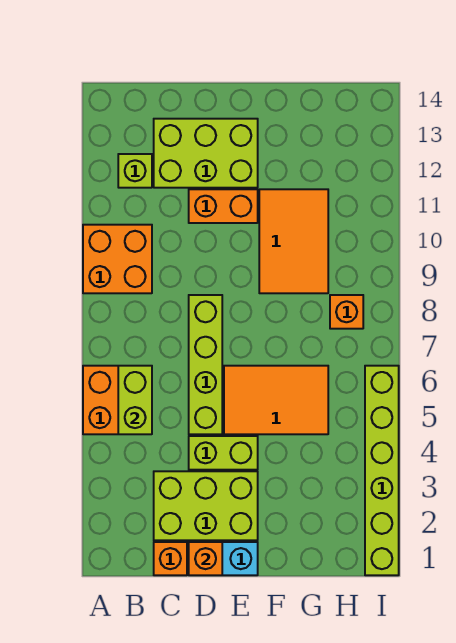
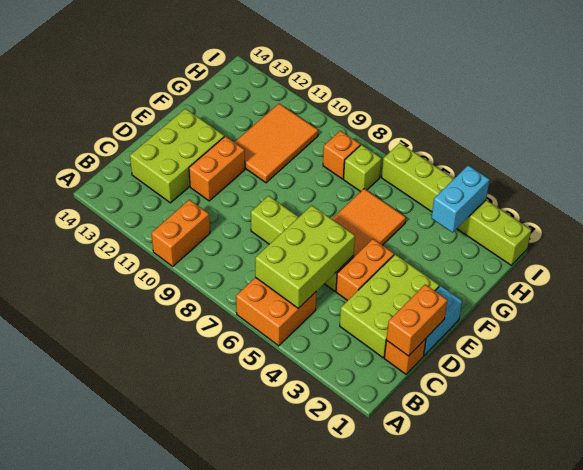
orange brick A9:B10 level 1 -> orange brick A10:B10 level 1
lime brick B5:B6 level 2 -> lime brick B5:D6 level 2
lime brick B12 level 1 -> lime brick H7 level 1
orange brick D1 level 2 -> orange brick C1:D1 level 2
lime brick D4:E4 level 1 -> orange brick D4:E4 level 1
orange tile F9:G11 level 1 -> orange tile F10:H11 level 1
none -> cyan brick H3:I3 level 2

